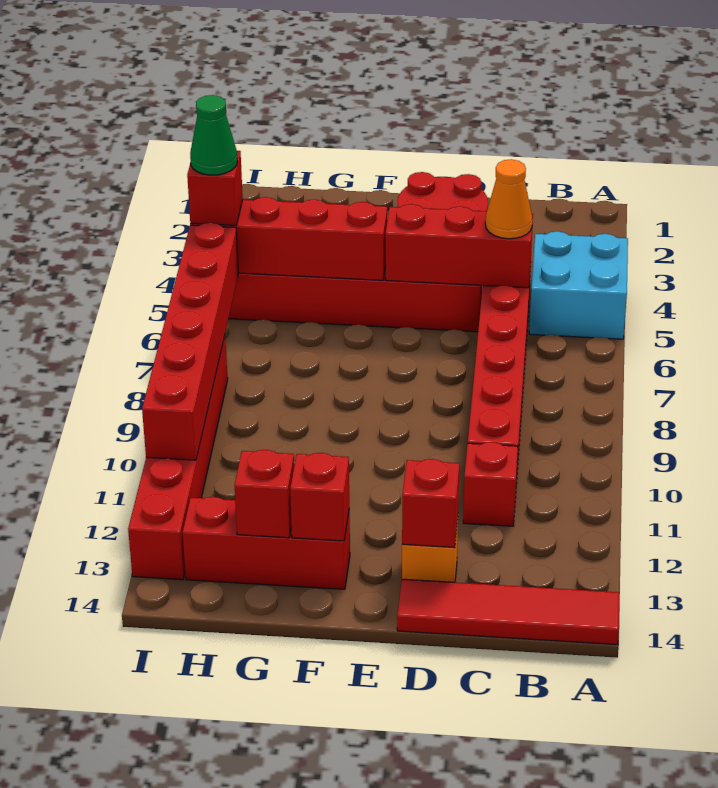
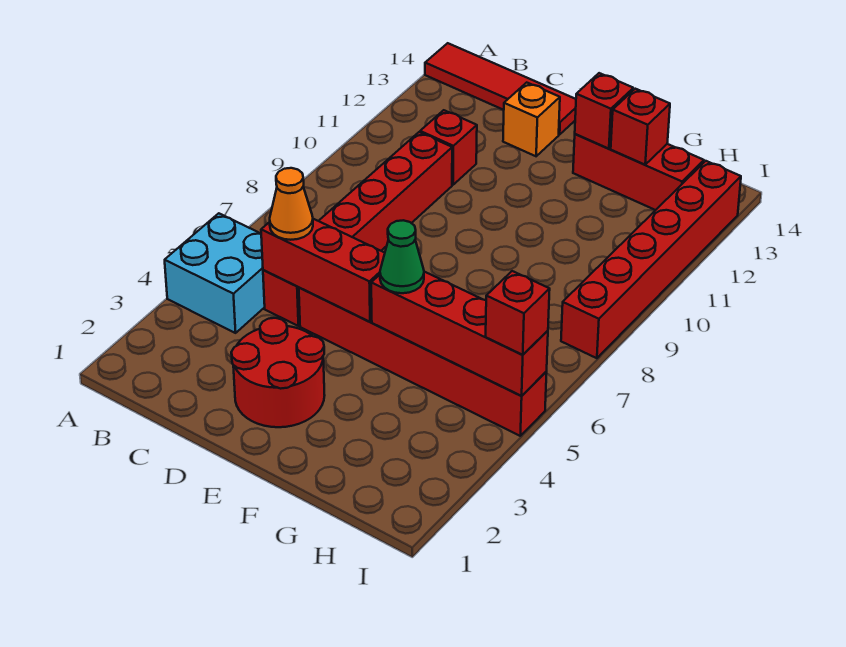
red brick D13 level 2 -> none
green cone I5 level 4 -> green cone F5 level 3
red brick I6:I11 level 2 -> none

